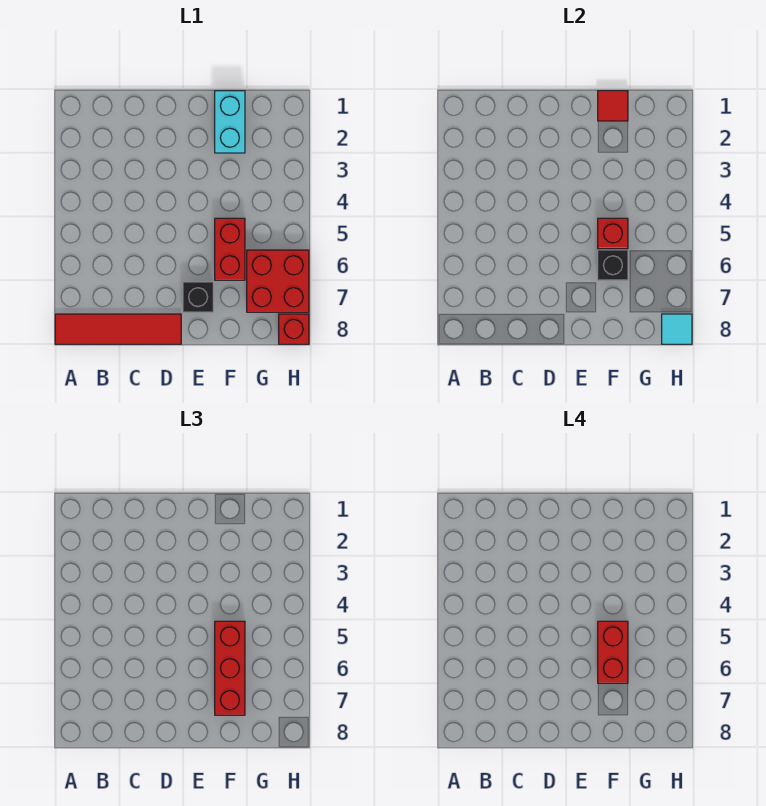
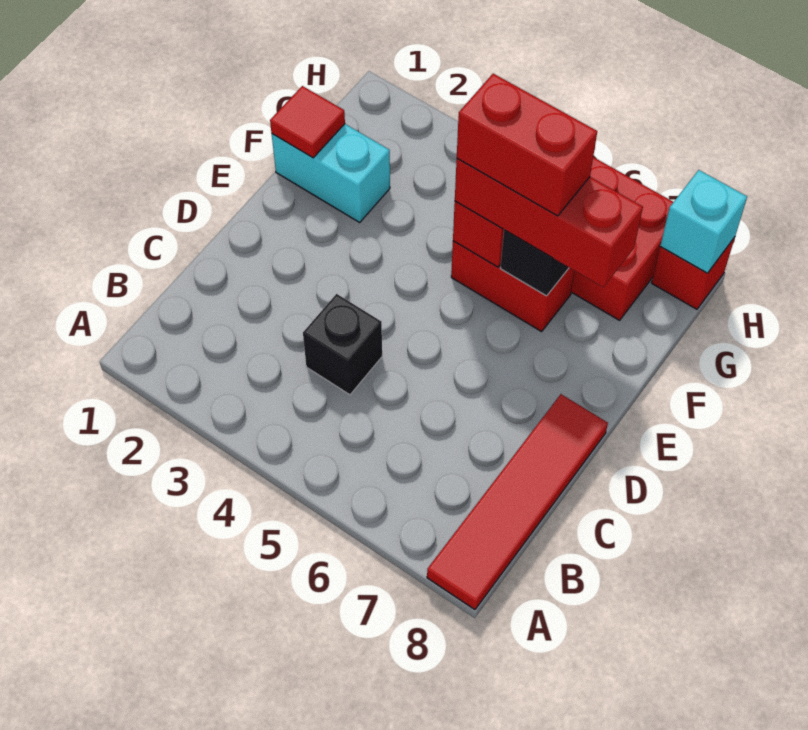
black brick E7 level 1 -> black brick C4 level 1
cyan tile H8 level 2 -> cyan brick H8 level 2

